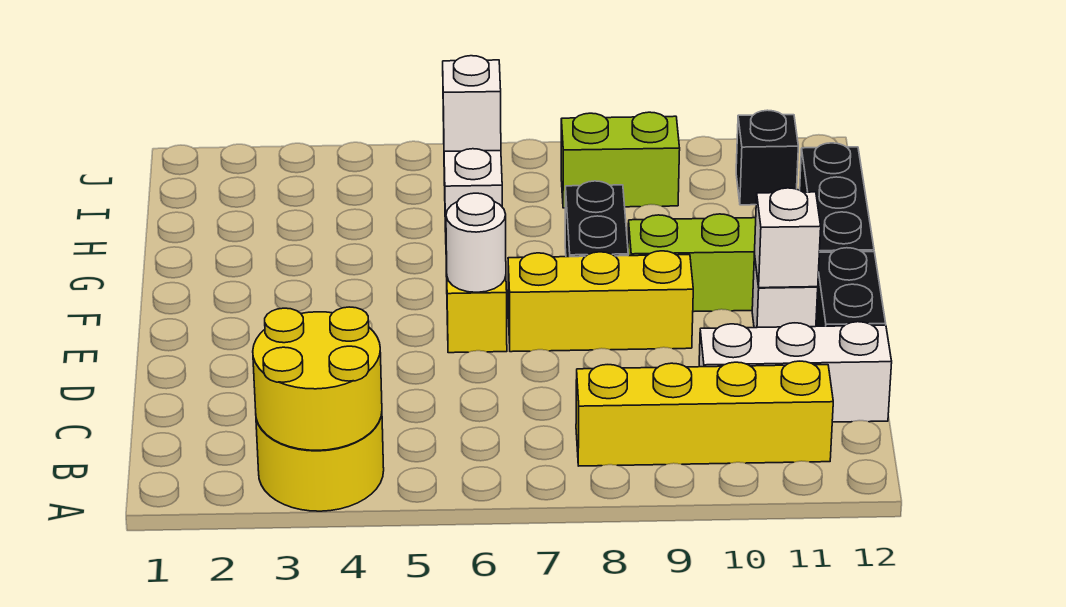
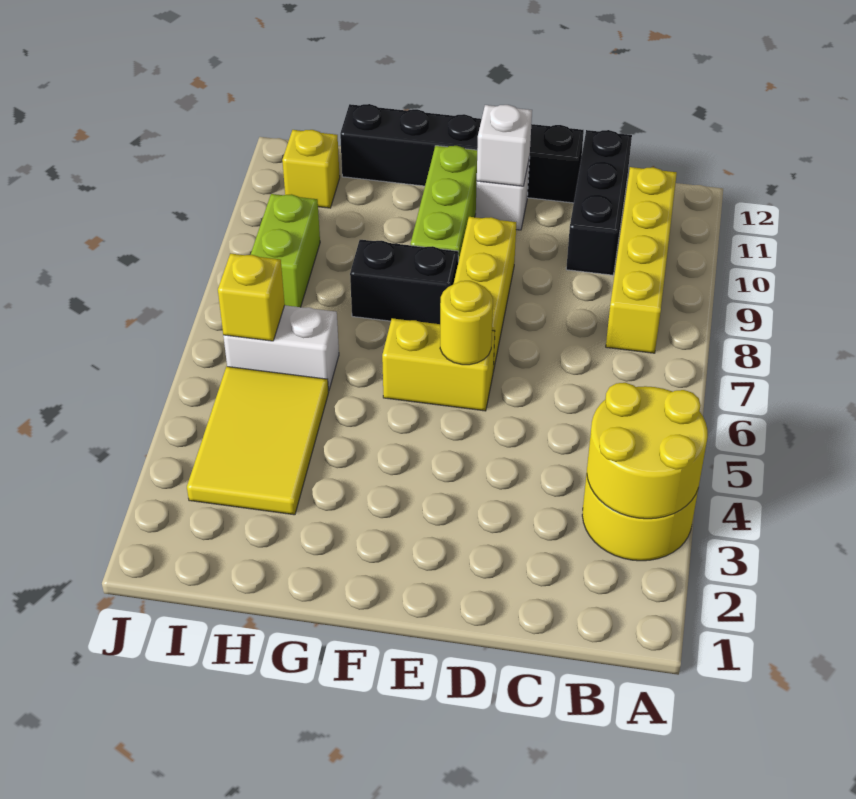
white brick C10:C12 level 1 -> black brick C10:C12 level 1
white round brick E6 level 2 -> yellow round brick E6 level 2
none -> yellow tile H3:I5 level 1
white brick I6 level 2 -> yellow brick I6 level 2
black brick I11 level 1 -> yellow brick I11 level 1

